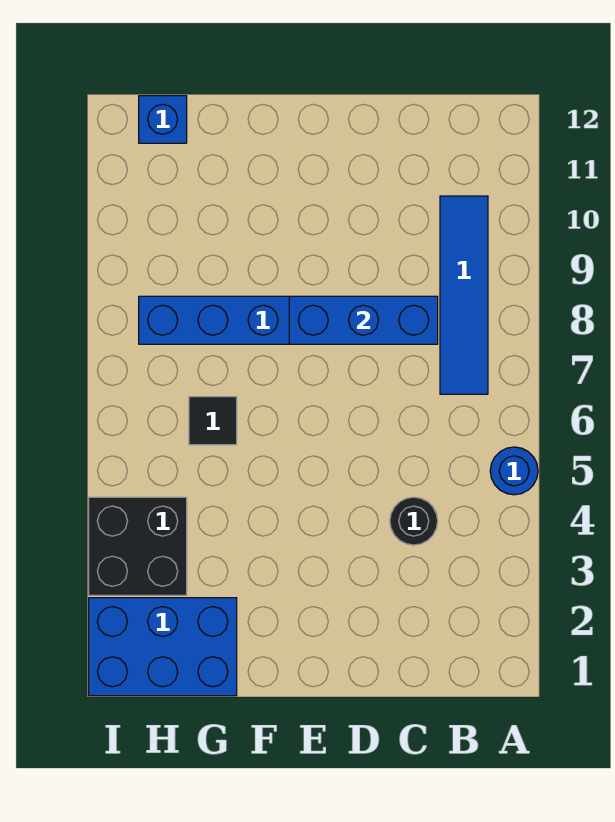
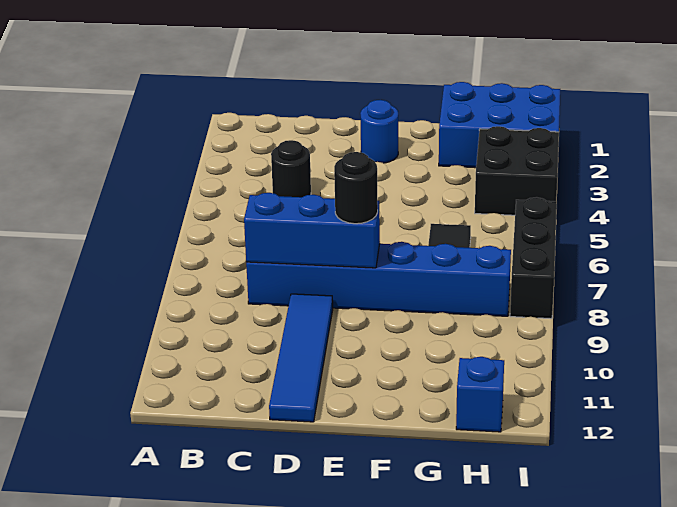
blue round brick A5 level 1 -> blue round brick E2 level 1
blue tile B7:B10 level 1 -> blue tile D9:D12 level 1
none -> black round brick E8 level 3
none -> black brick I6:I8 level 1

